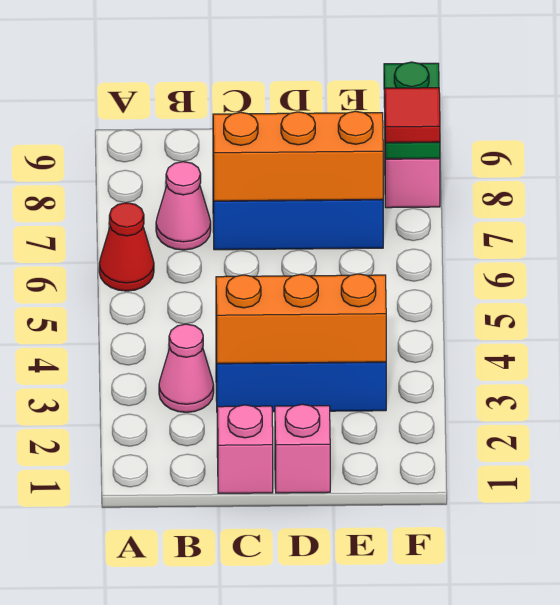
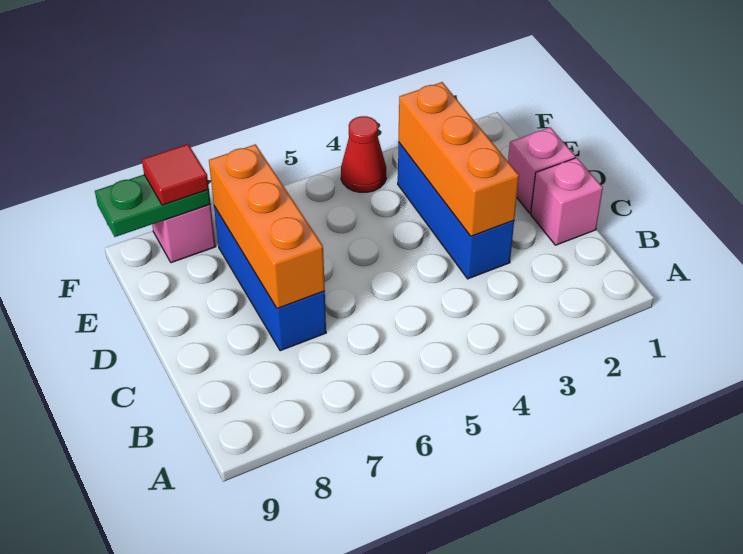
red cone A6 level 1 -> red cone F4 level 1
pink cone B3 level 1 -> none
pink cone B7 level 1 -> none

